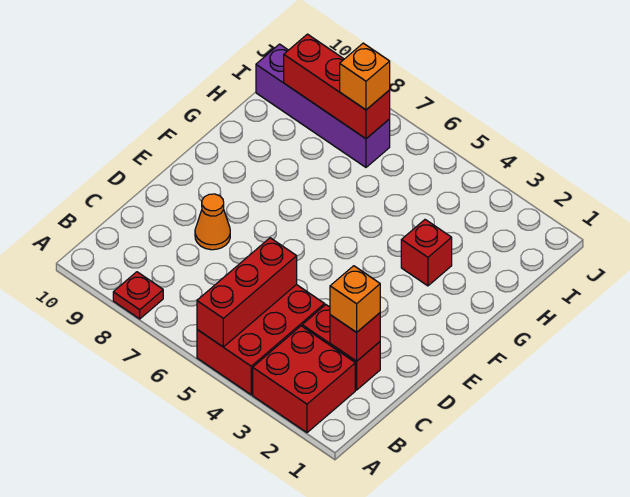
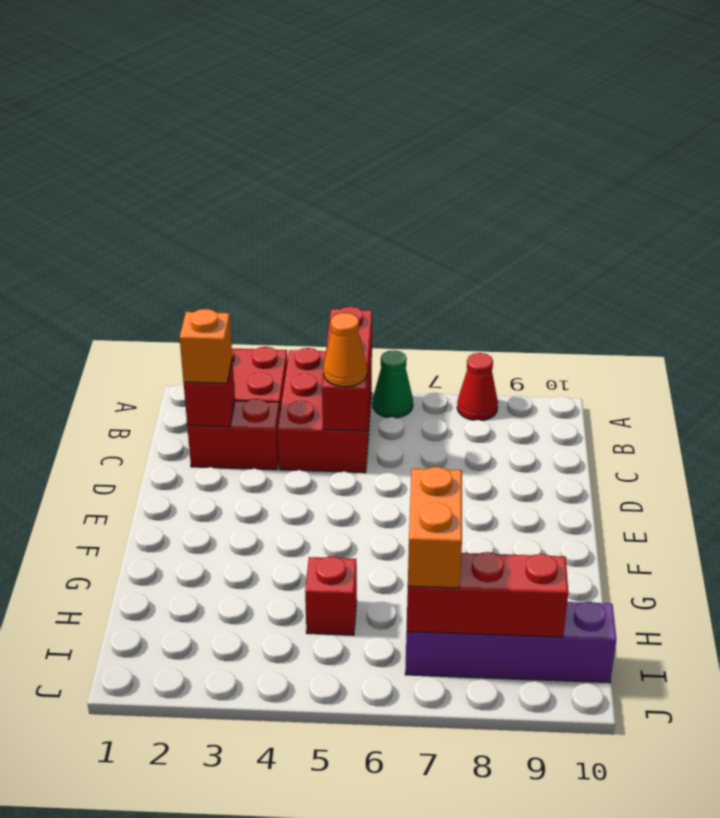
none -> green cone A6 level 1
red plate A8 level 1 -> red cone A8 level 1
orange cone D8 level 1 -> orange cone C5 level 3
red brick G3 level 1 -> red brick H5 level 1
orange brick I7 level 3 -> orange brick H7:I7 level 3

